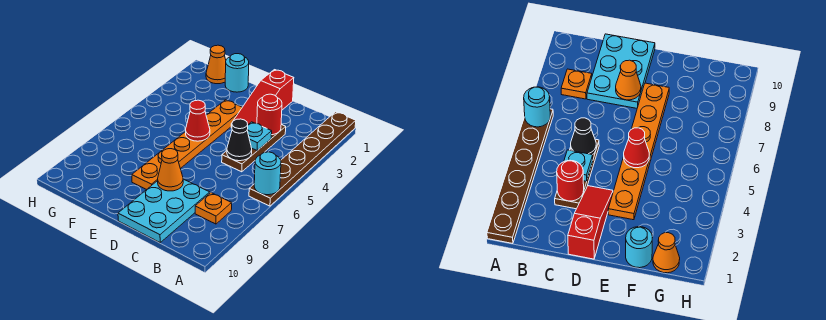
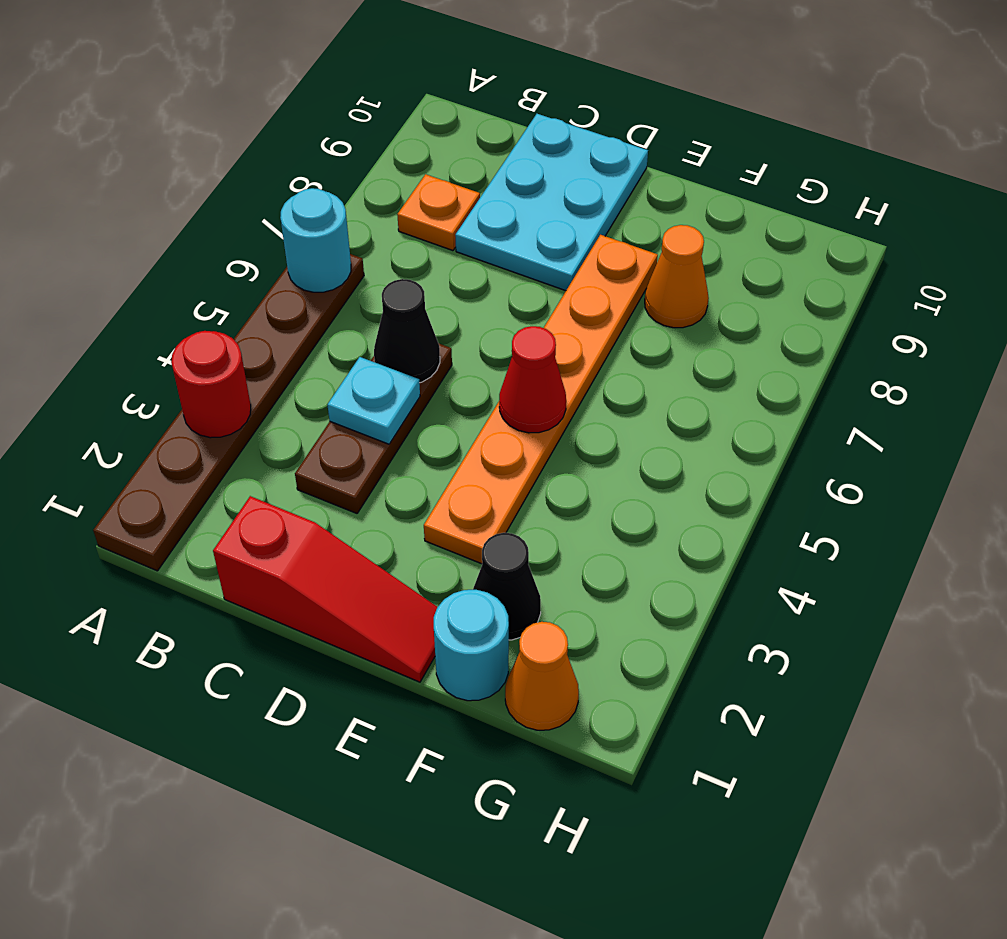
red round brick C3 level 2 -> red round brick A3 level 2
red slope D1:D3 level 1 top 1 -> red slope C1:E1 level 1 top C
orange cone D8 level 2 -> orange cone F8 level 1
none -> black cone F2 level 1

